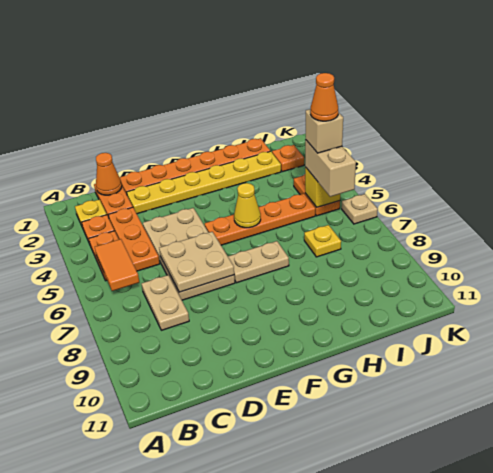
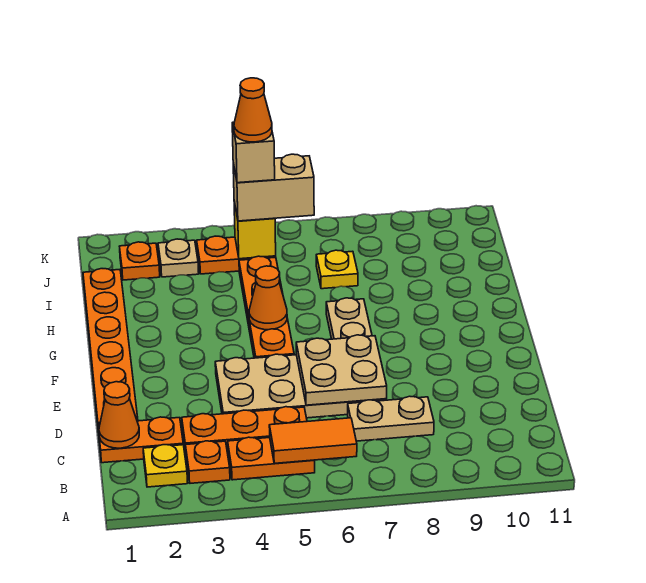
yellow plate D2:I2 level 1 -> none
yellow cone G5 level 2 -> orange cone G5 level 2
tan plate K6 level 1 -> tan plate J3 level 1

